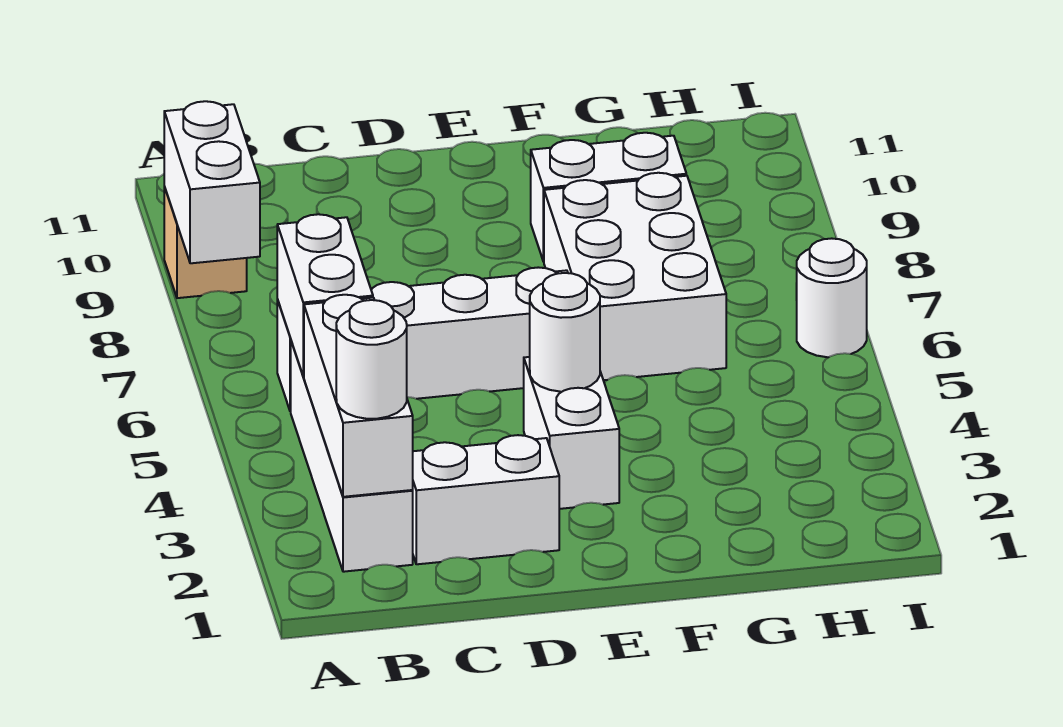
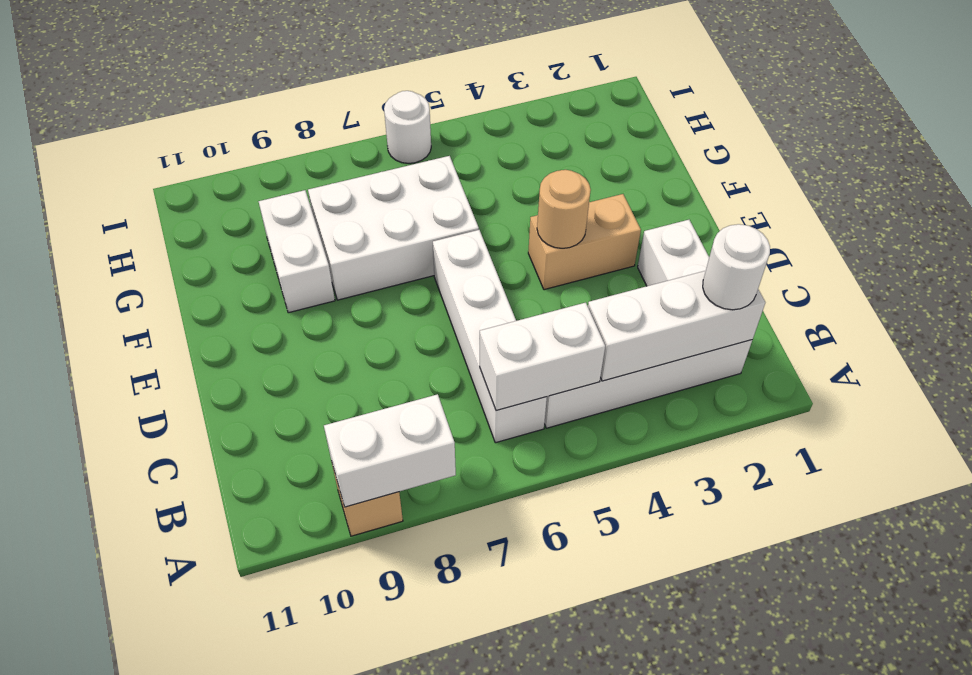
white brick E3:E4 level 1 -> tan brick E3:E4 level 1
white round brick E4 level 2 -> tan round brick E4 level 2

